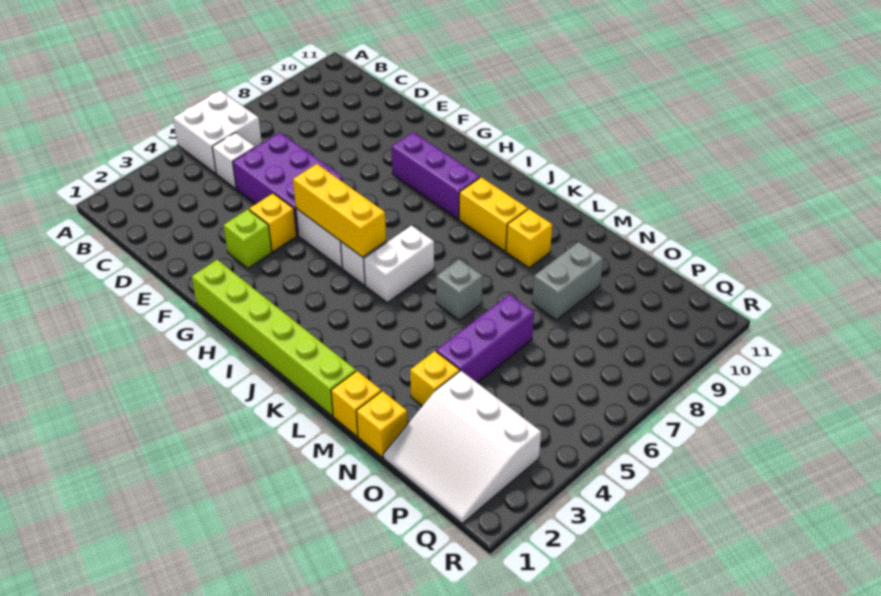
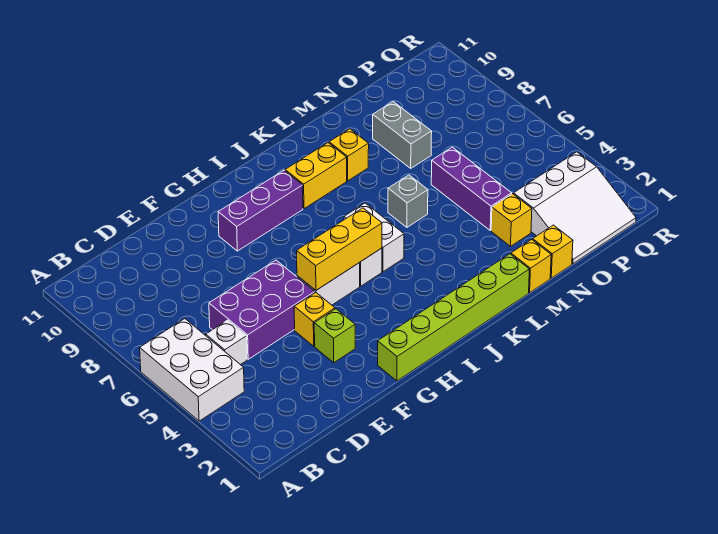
white brick A5:B6 level 1 -> white brick A4:B6 level 1

